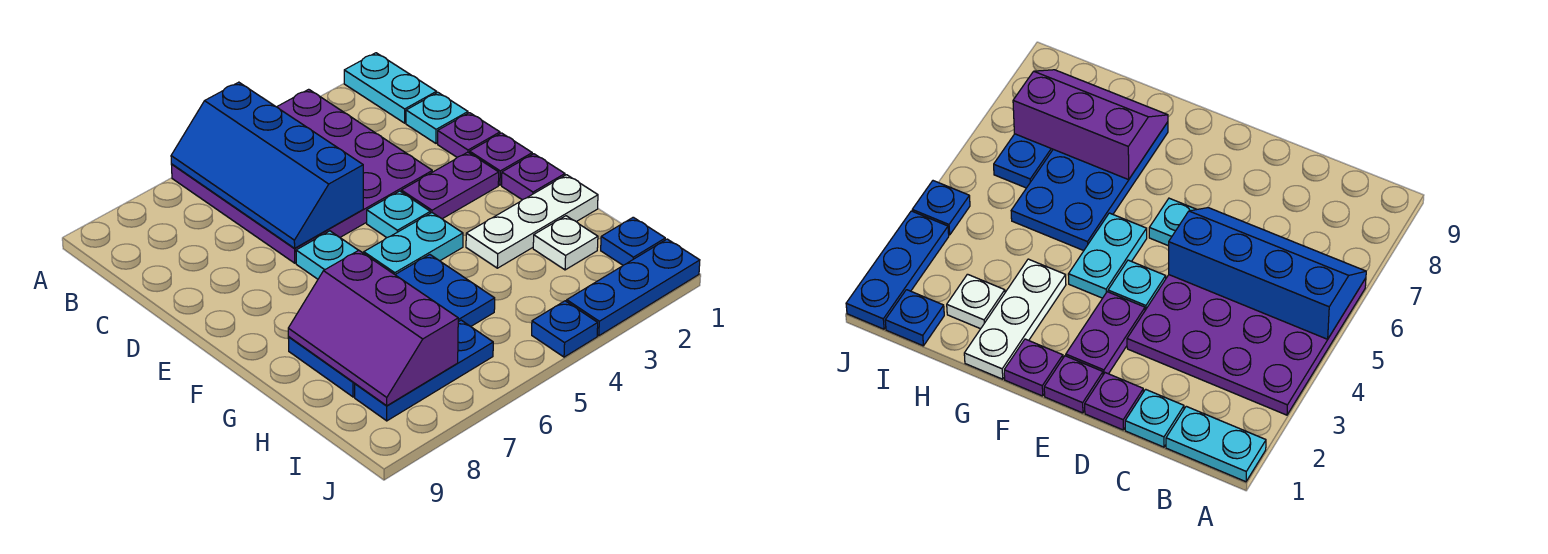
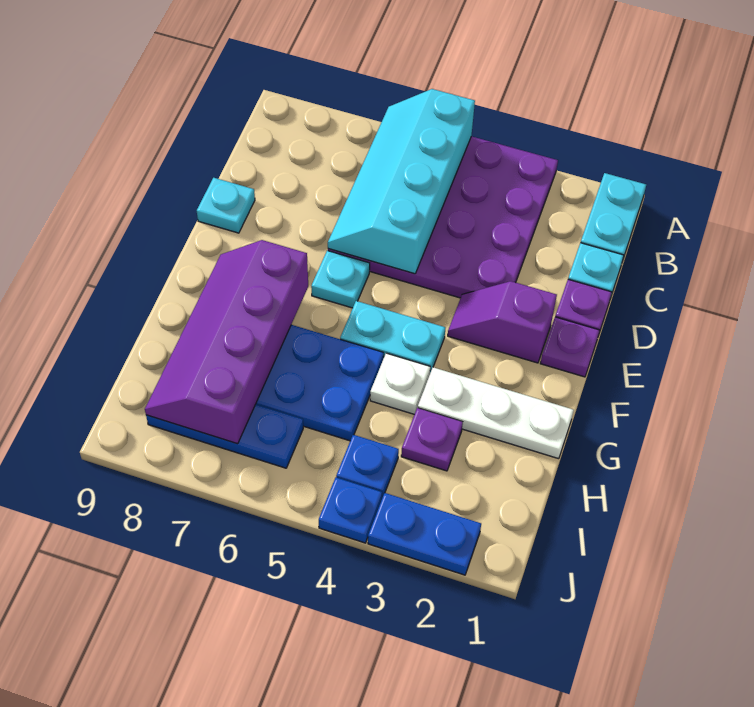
blue slope A5:D6 level 2 top 5 -> cyan slope A5:D6 level 2 top 5
purple plate E2:E3 level 1 -> purple slope E2:E3 level 1 top 2
cyan plate E4 level 1 -> cyan plate D9 level 1
purple plate F1 level 1 -> purple plate H3 level 1
purple slope G7:I8 level 2 top 7 -> purple slope F7:I8 level 2 top 7
white plate H2 level 1 -> white plate G4 level 1
blue plate I1 level 1 -> blue plate I4 level 1
blue plate J1:J3 level 1 -> blue plate J2:J3 level 1

